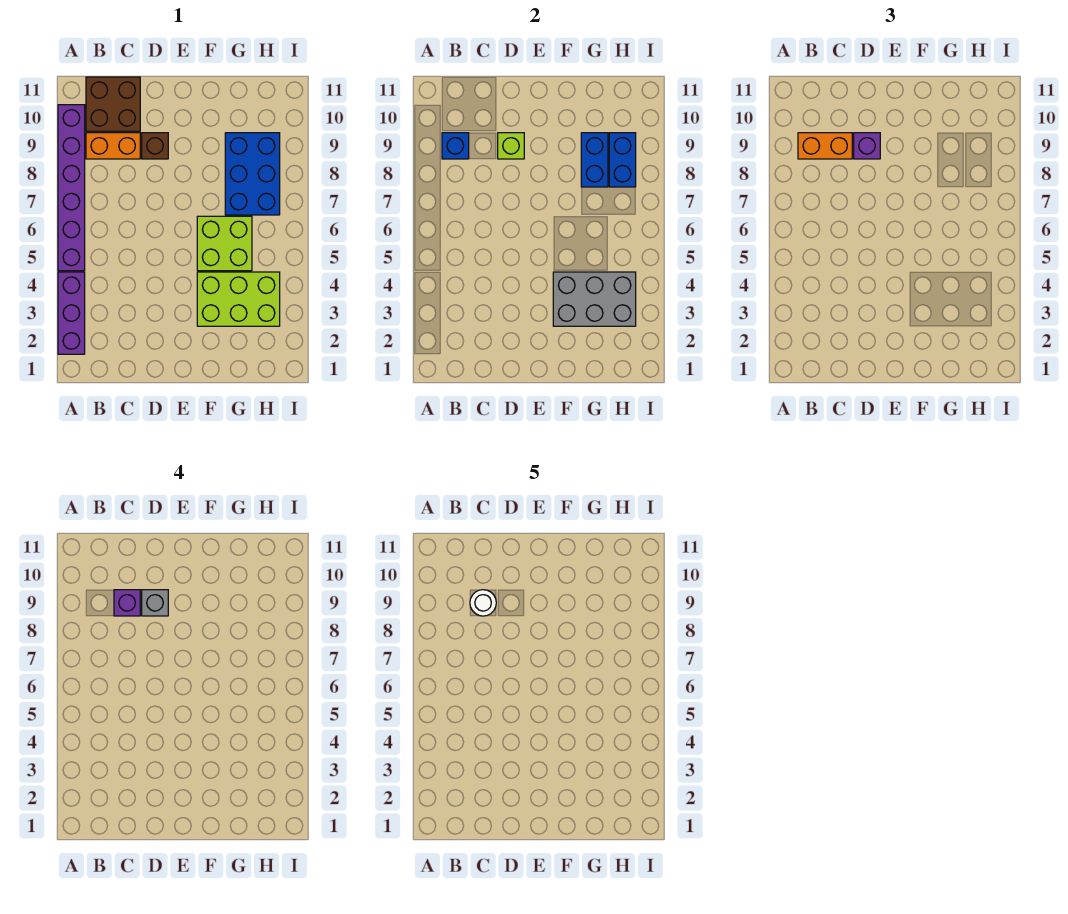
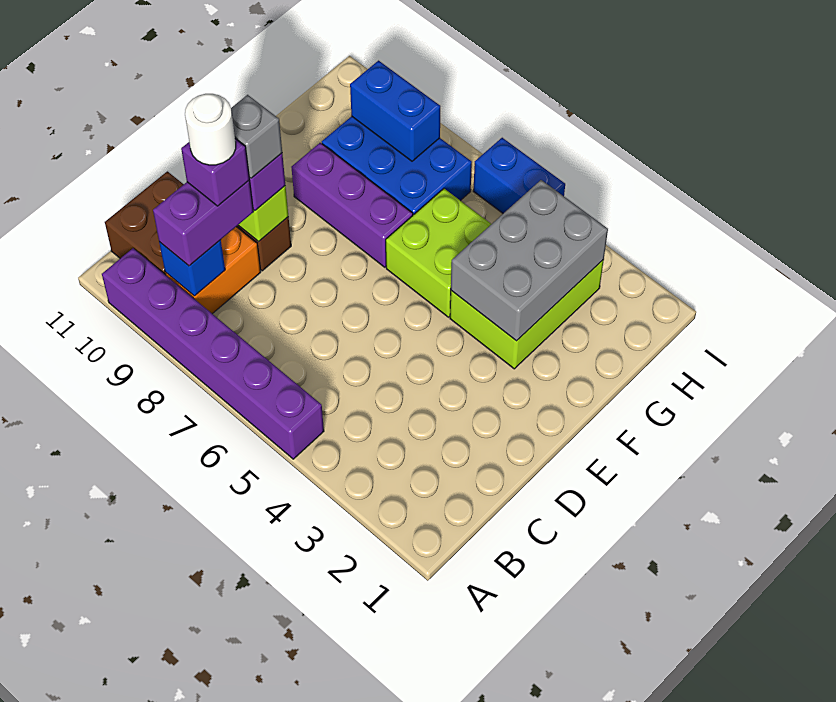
purple brick A2:A4 level 1 -> purple brick F7:F9 level 1
orange brick B9:C9 level 3 -> purple brick B9:C9 level 3
blue brick G8:G9 level 2 -> blue brick I5:I6 level 1

